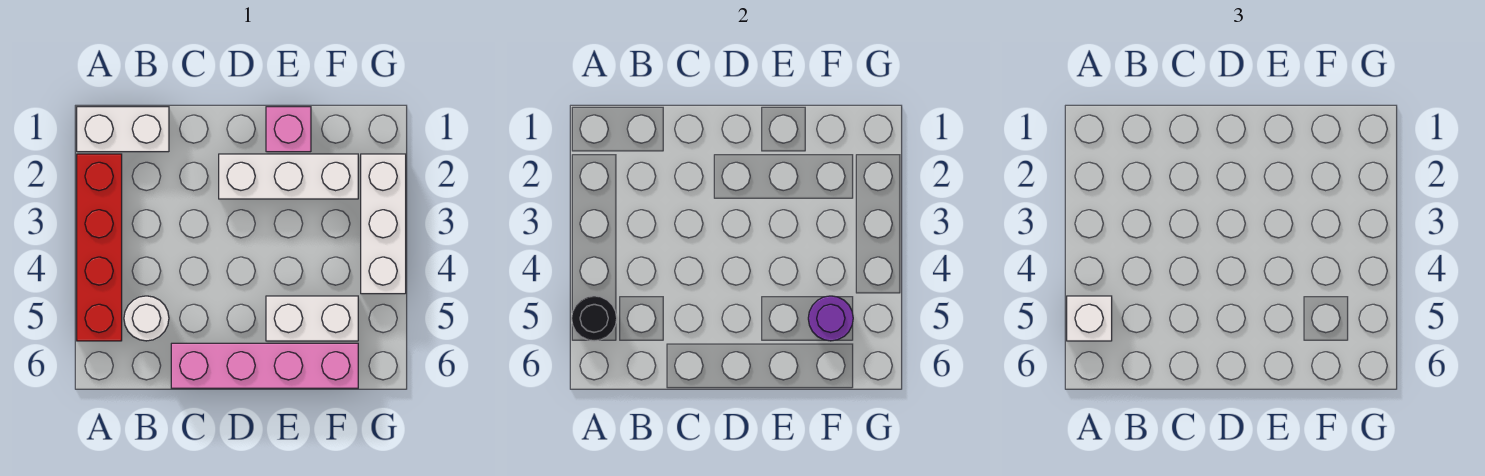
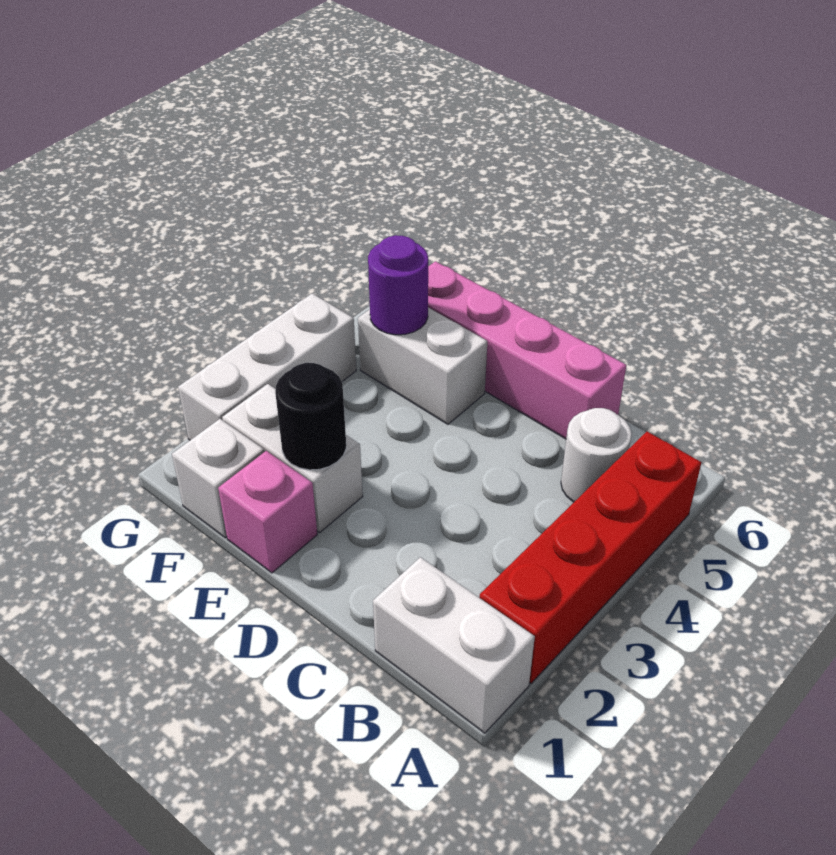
black round brick A5 level 2 -> black round brick E2 level 2
white brick A5 level 3 -> white brick F1 level 1
white brick D2:F2 level 1 -> white brick E2:F2 level 1

